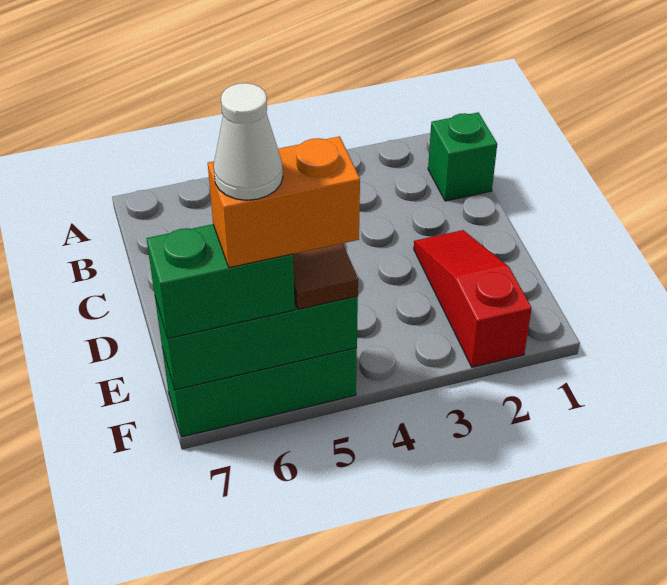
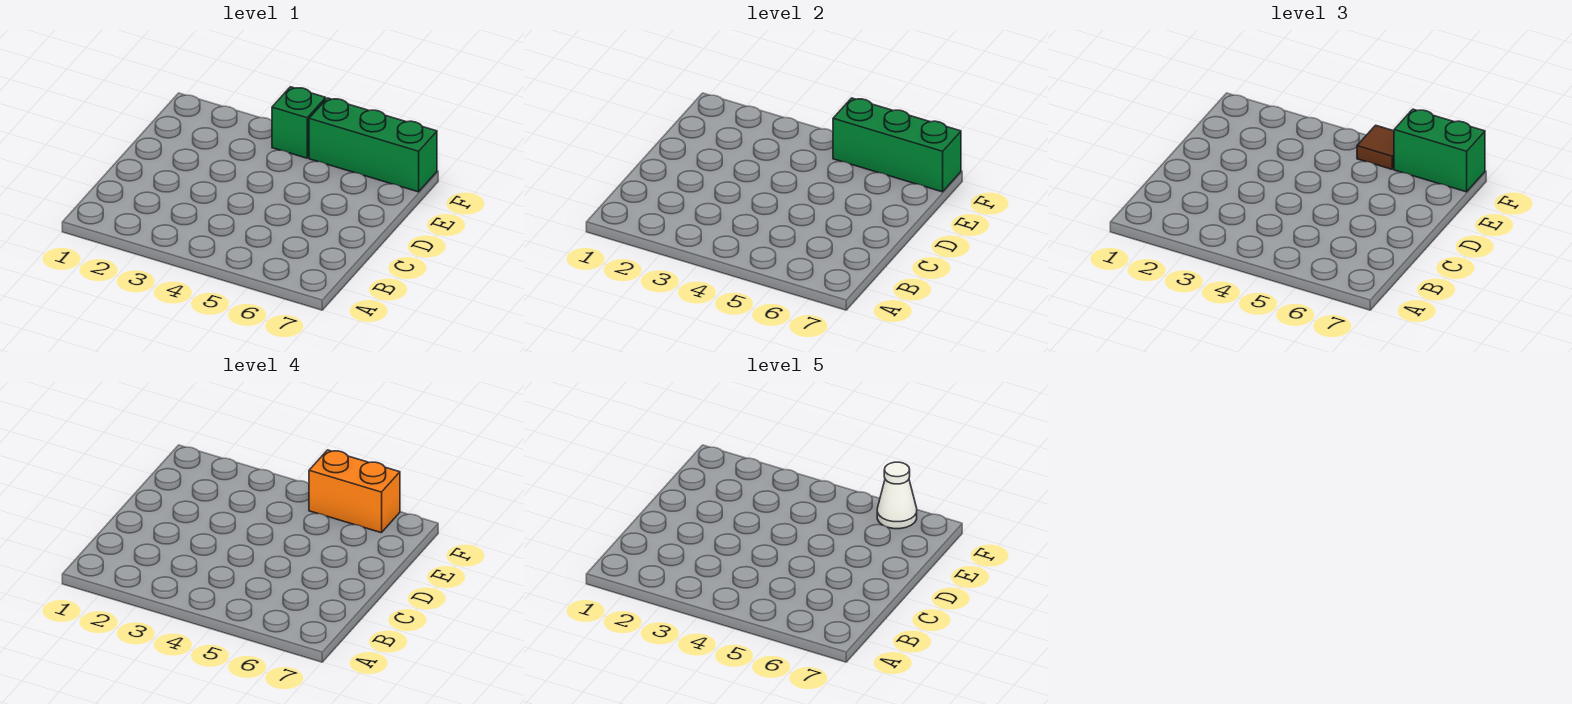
green brick B1 level 1 -> green brick F4 level 1
red slope D2:F2 level 1 top F -> none

